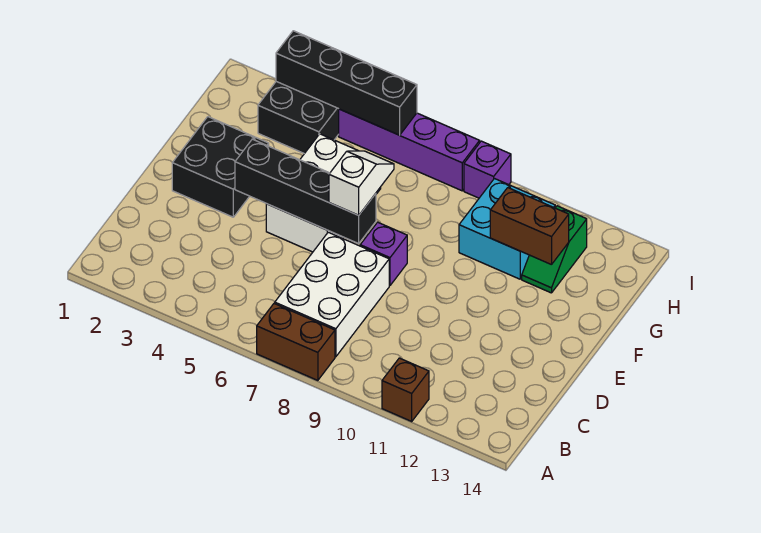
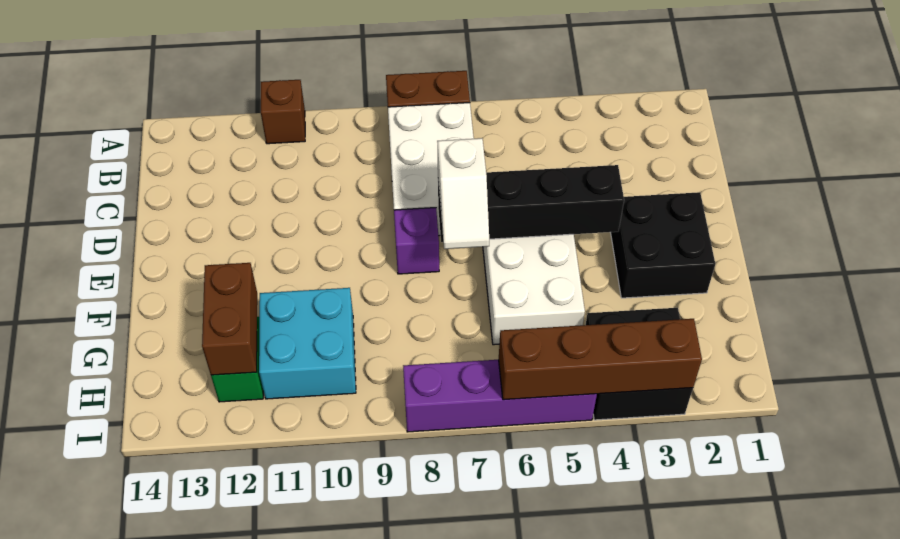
brown brick G11:G12 level 2 -> brown brick G12:H12 level 2
black brick I3:I6 level 2 -> brown brick I3:I6 level 2
purple brick I9 level 1 -> none

